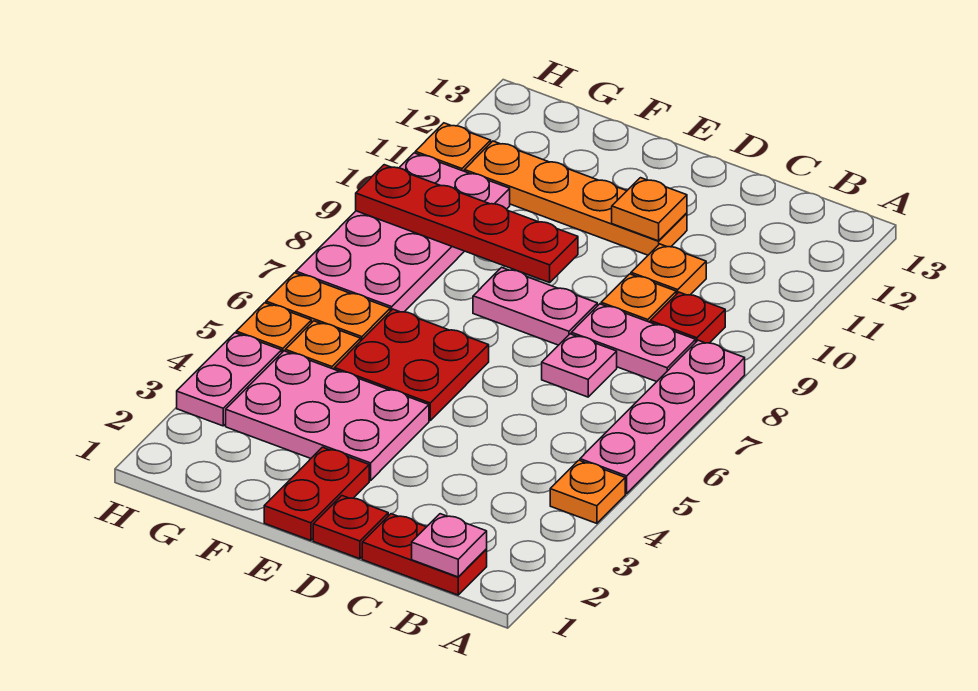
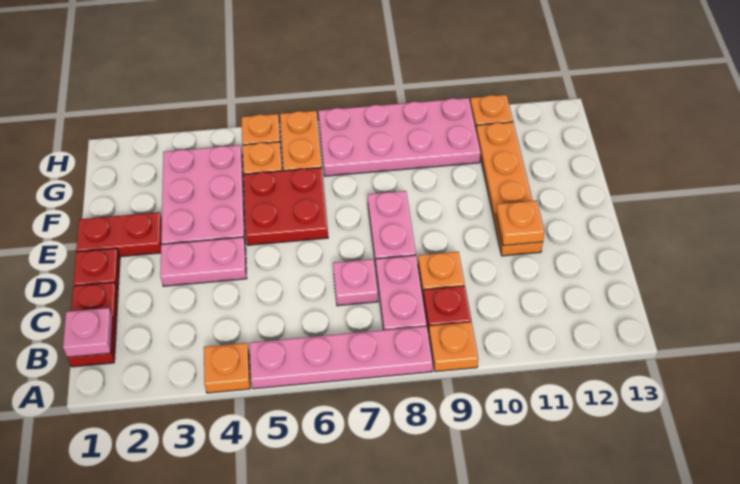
orange plate C10 level 1 -> orange plate A9 level 1
red plate E9:H9 level 2 -> none
pink plate H3:H4 level 1 -> pink plate D3:D4 level 1

